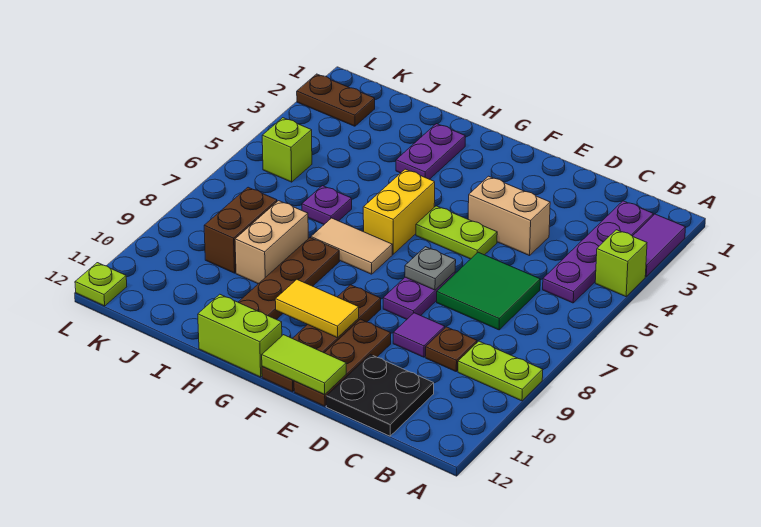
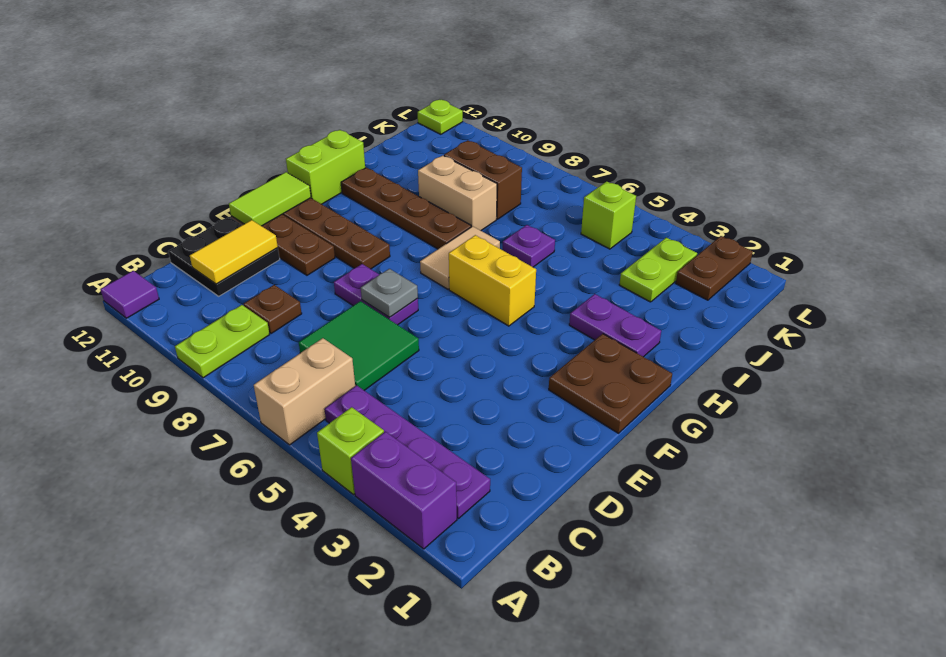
purple tile A2:A3 level 1 -> purple brick A2:A3 level 1
tan brick D4:E4 level 1 -> tan brick A6:B6 level 1
purple tile D9 level 1 -> purple tile A12 level 1
lime plate E5:F5 level 1 -> lime plate J3:K3 level 1
none -> brown plate F1:G2 level 1
yellow tile F10:G10 level 2 -> yellow tile C11:D11 level 2

